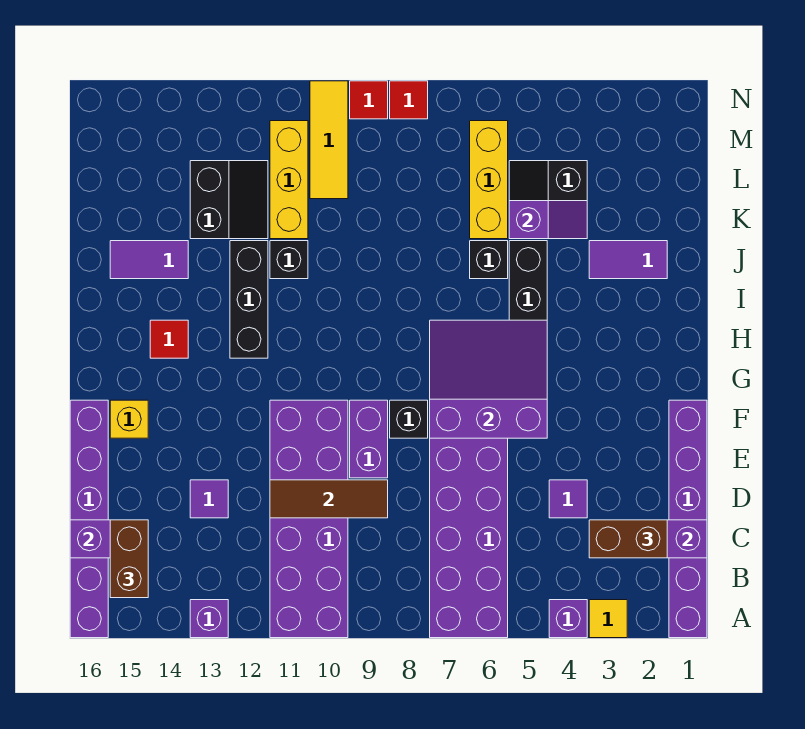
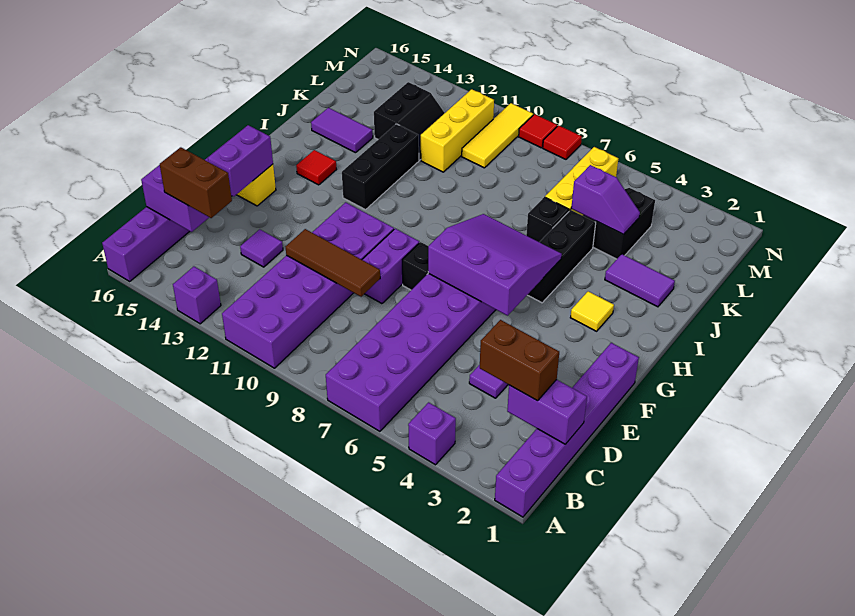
yellow tile A3 level 1 -> yellow tile H3 level 1
brown brick B15:C15 level 3 -> brown brick C14:C15 level 3
none -> purple brick E15:F15 level 2
black brick J11 level 1 -> none

